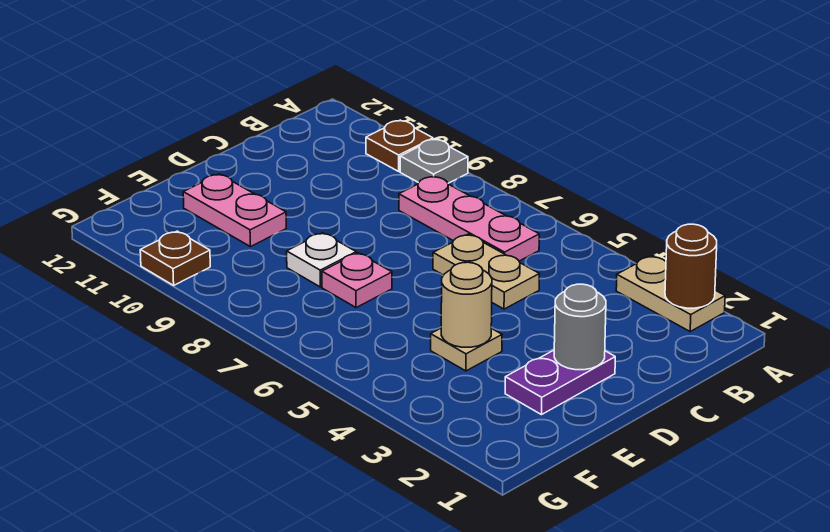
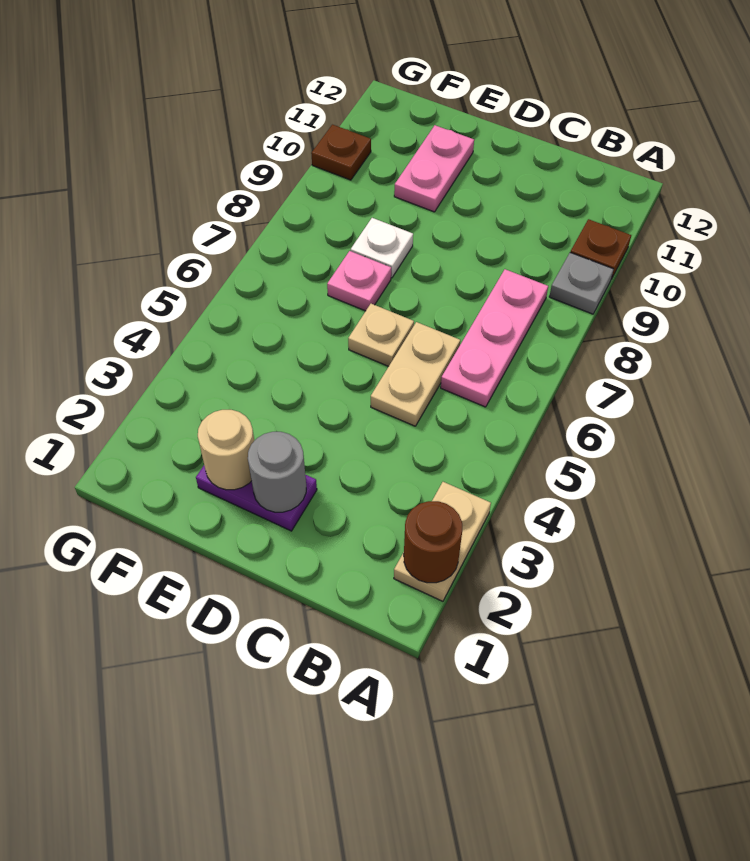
tan plate E4 level 1 -> tan plate D6 level 1
tan round brick E4 level 2 -> tan round brick E2 level 2

